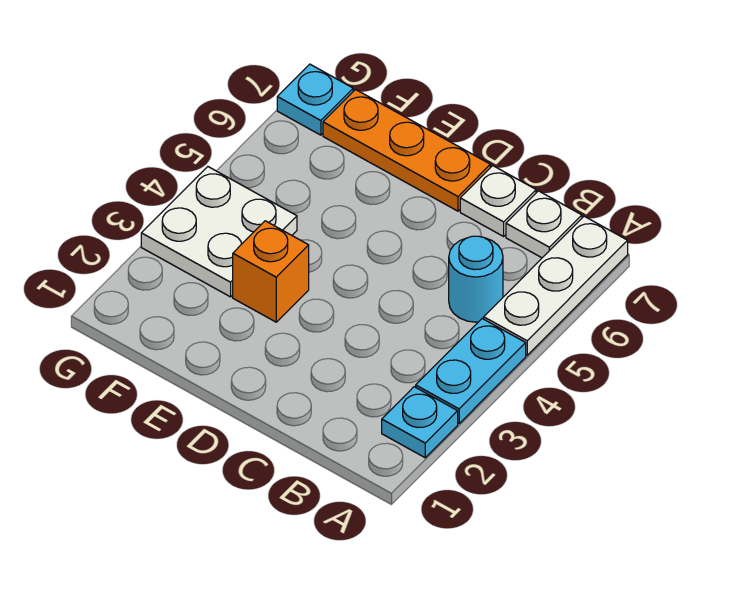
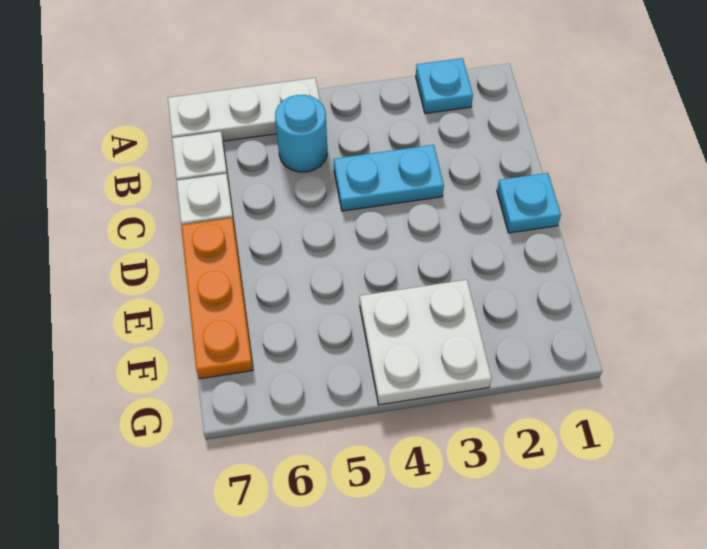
cyan plate A3:A4 level 1 -> cyan plate C3:C4 level 1
orange brick E3 level 1 -> none
cyan plate G7 level 1 -> cyan plate D1 level 1

